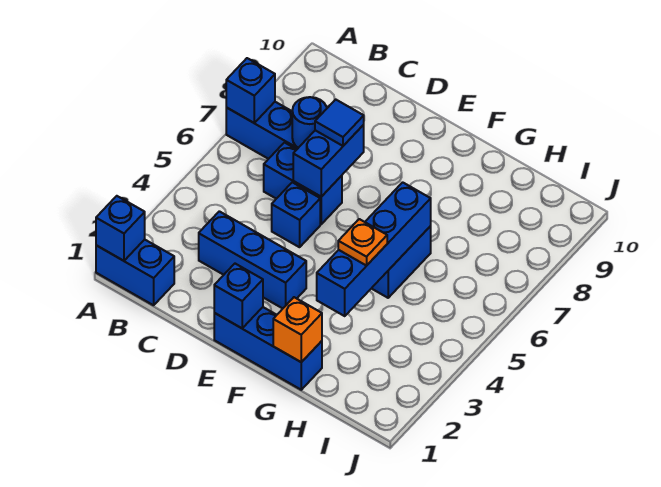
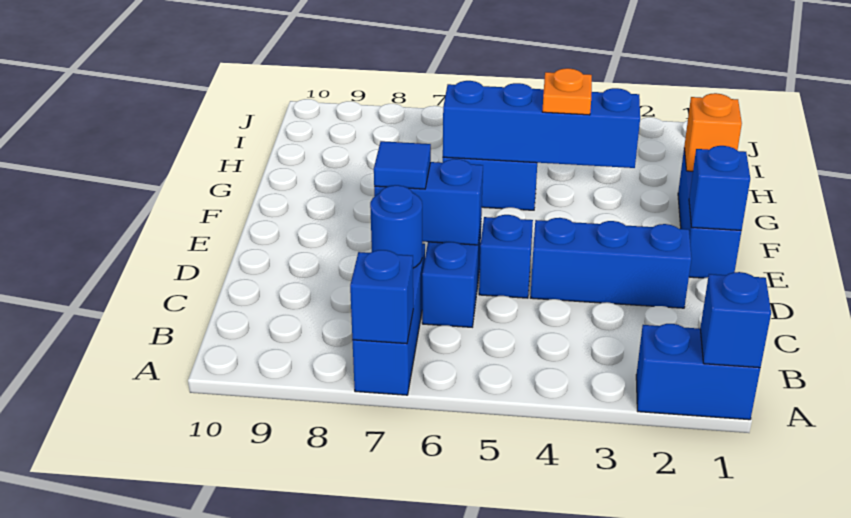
blue brick A1:B1 level 1 -> blue brick A1:A2 level 1
blue brick C3:E3 level 1 -> blue brick D2:D4 level 1

